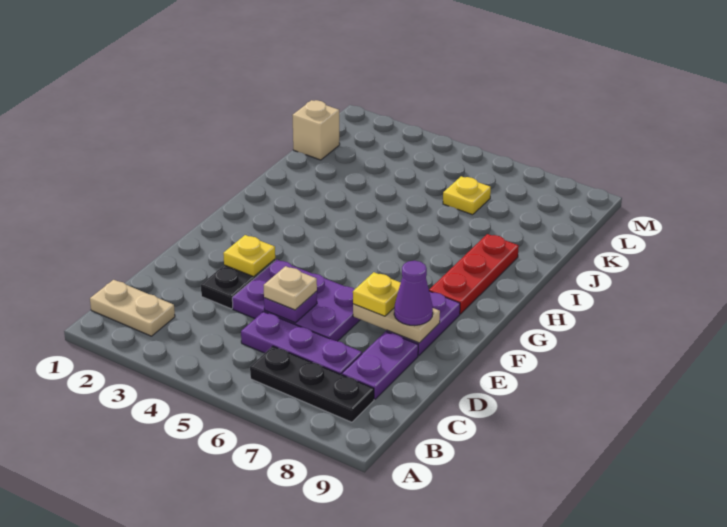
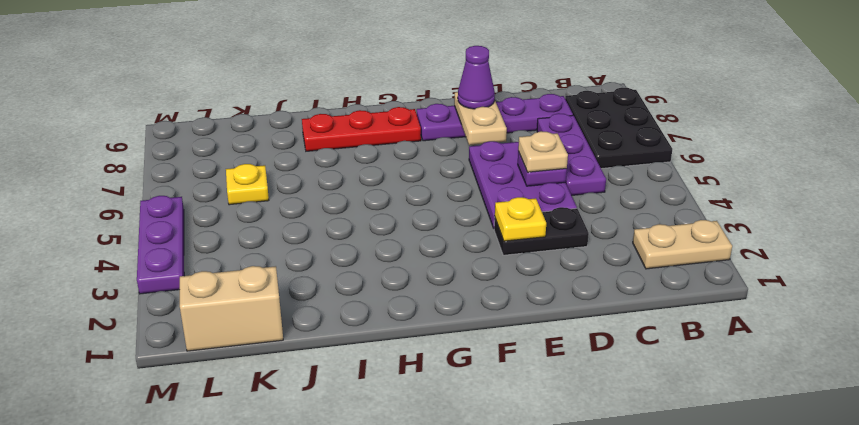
tan plate B1:B2 level 1 -> tan plate A2:B2 level 1
black plate B6:B8 level 1 -> black plate A6:B8 level 1
yellow plate E7 level 3 -> none
tan brick K1 level 1 -> tan brick K1:L1 level 1
none -> purple plate M3:M5 level 1

